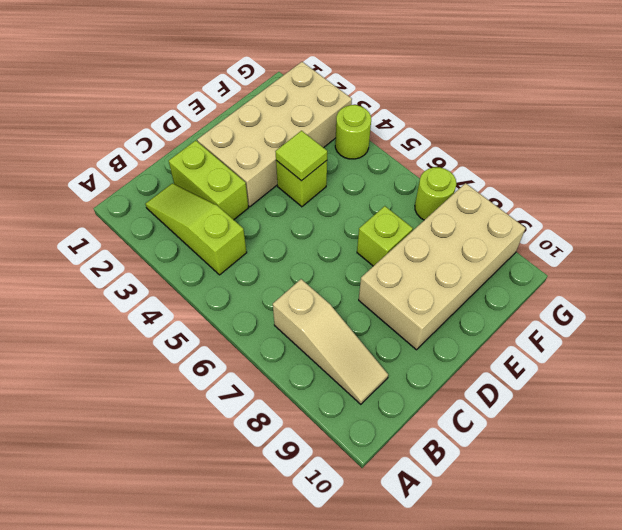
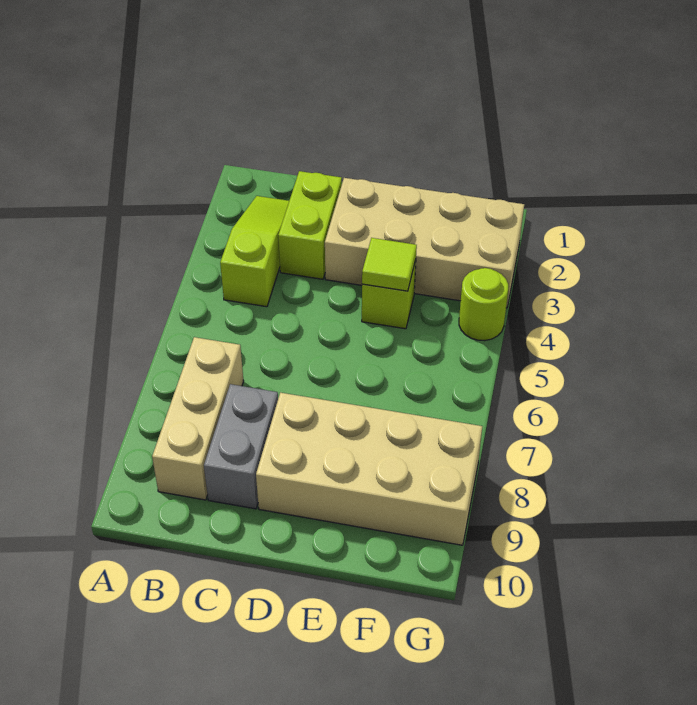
tan slope B7:B9 level 1 top 7 -> tan brick B7:B9 level 1
none -> grey brick C8:C9 level 1
lime brick E7 level 1 -> none
lime round brick G7 level 1 -> none

